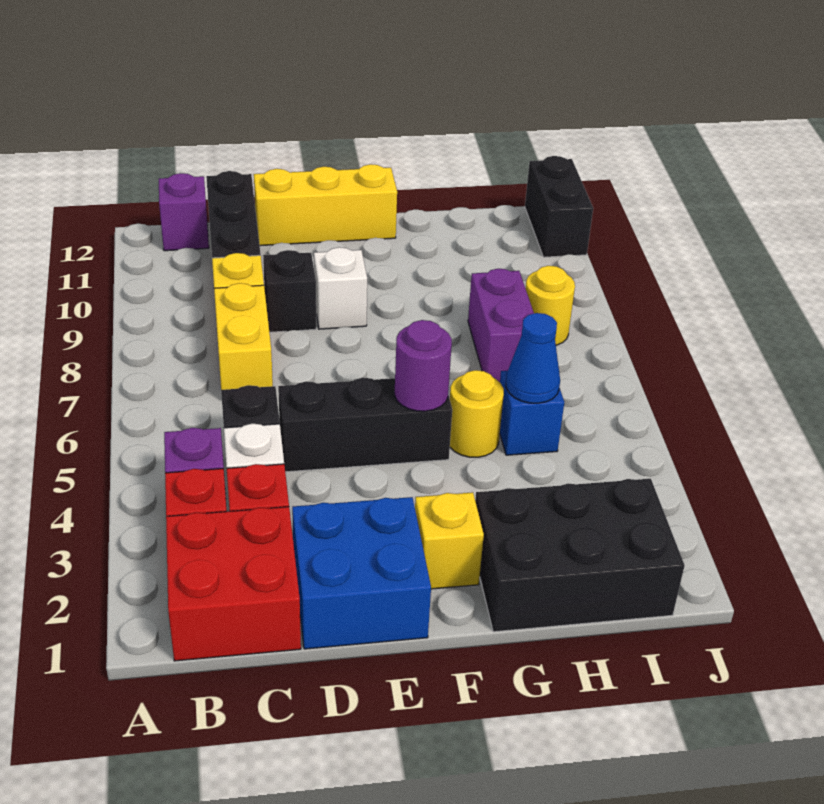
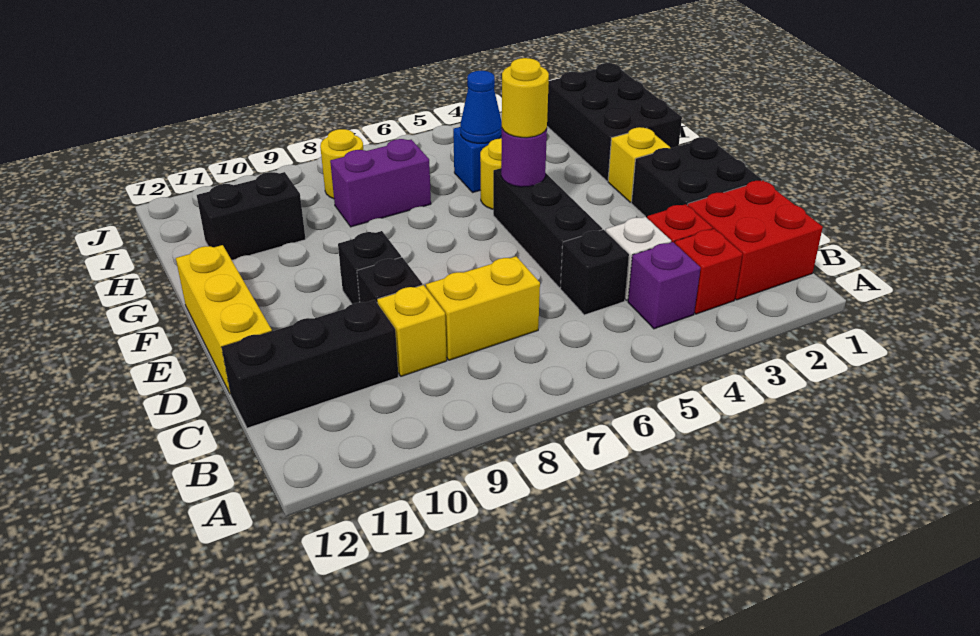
purple brick B12 level 1 -> none
blue brick D1:E2 level 1 -> black brick D1:E2 level 1
white brick E9 level 1 -> black brick E9 level 1
none -> yellow round brick F5 level 3
black brick J11:J12 level 1 -> black brick H10:H11 level 1

